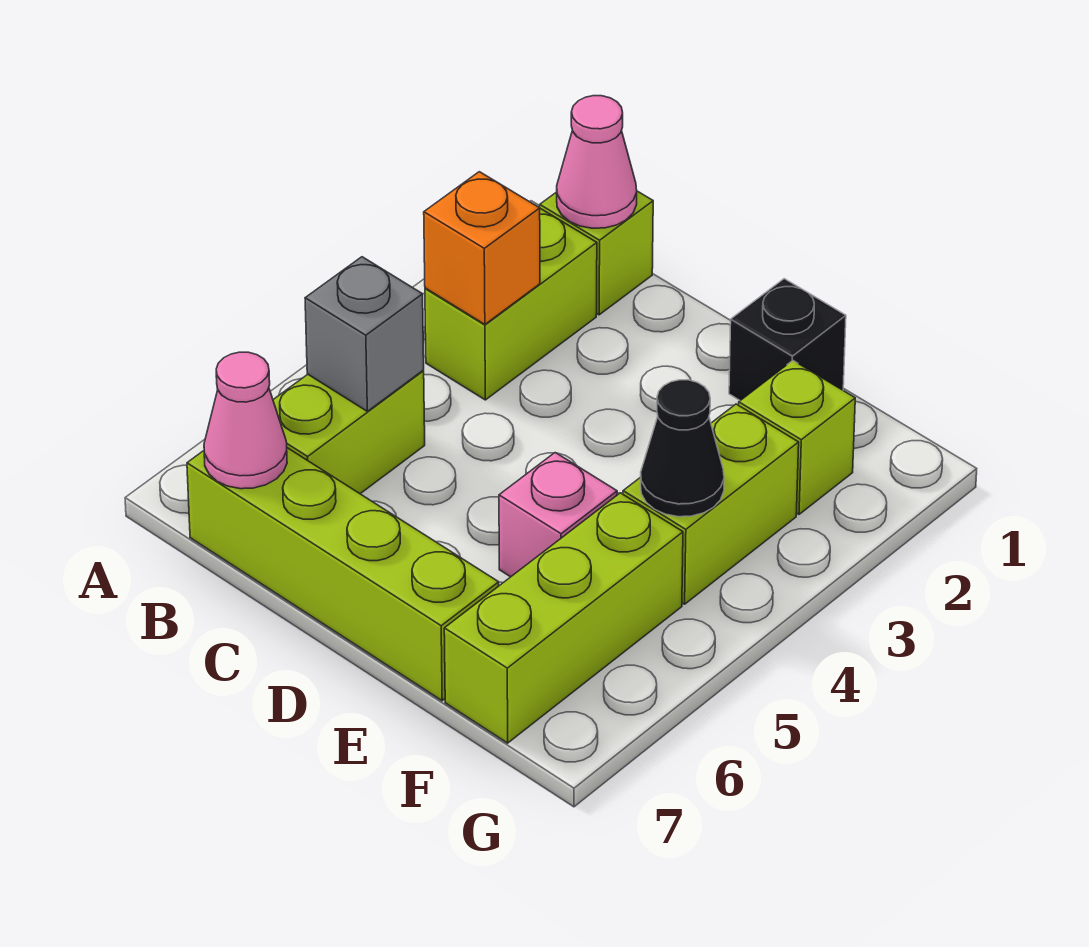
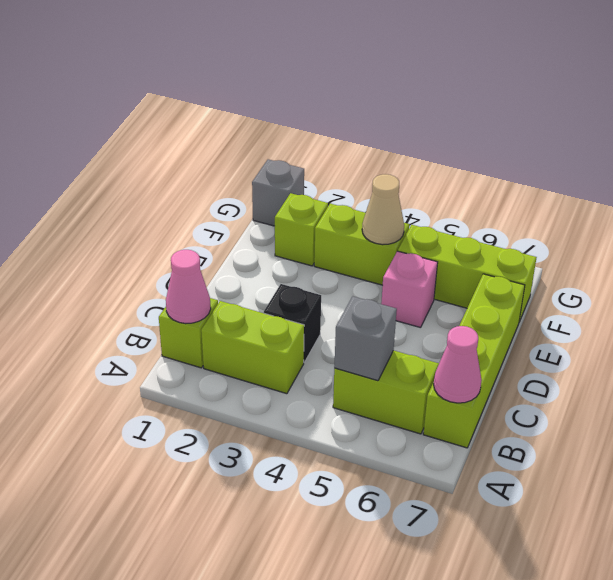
orange brick B3 level 2 -> none
black brick E1 level 1 -> black brick C3 level 1
black cone F4 level 2 -> tan cone F4 level 2
none -> grey brick G1 level 1

